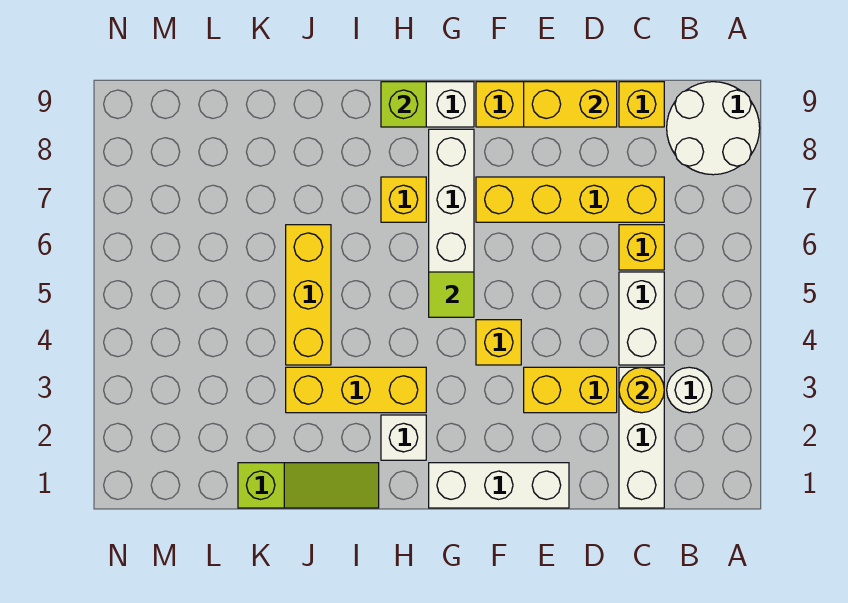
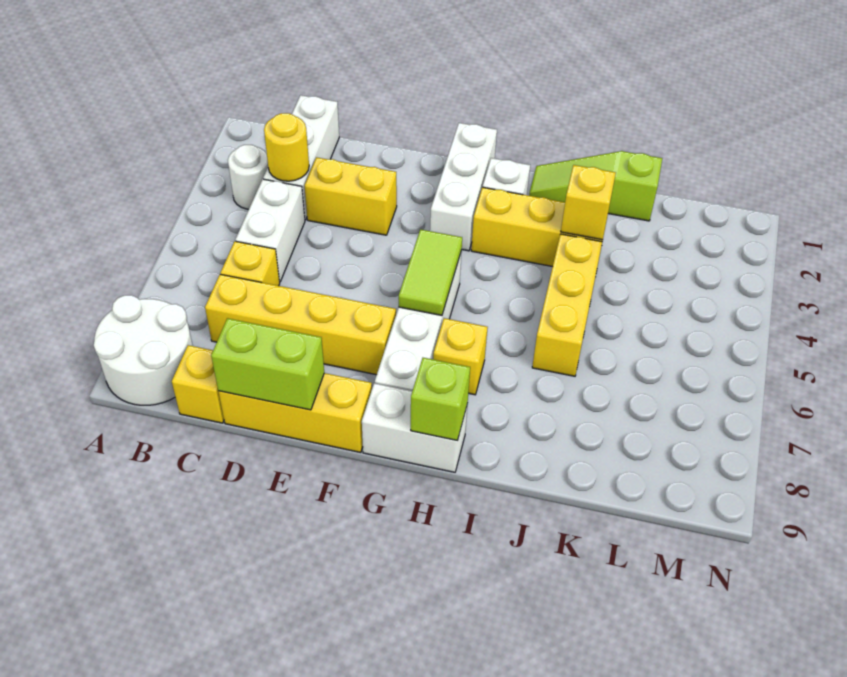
yellow brick D9:E9 level 2 -> lime brick D9:E9 level 2
white brick E1:G1 level 1 -> white brick G1:G3 level 1
yellow brick F4 level 1 -> yellow brick J3 level 2
lime tile G5 level 2 -> lime tile G5:G6 level 2

